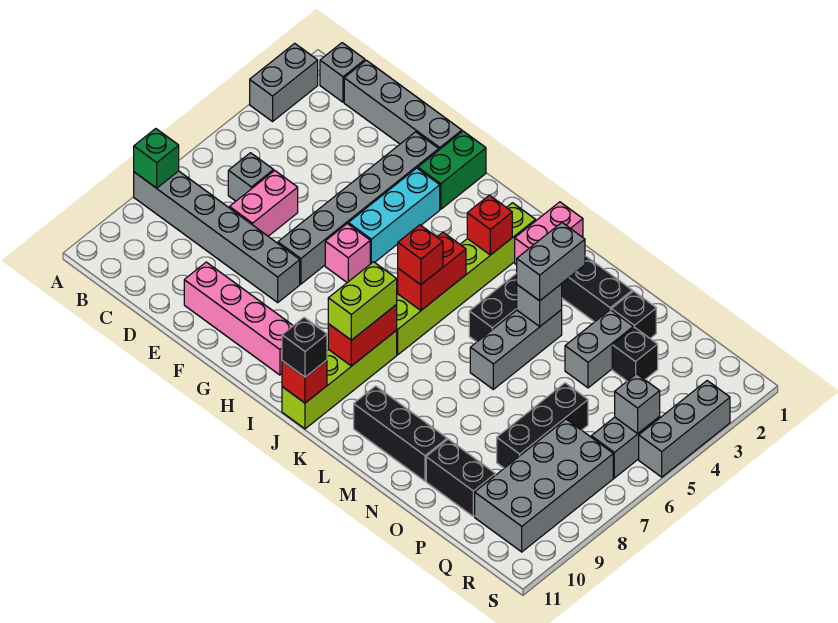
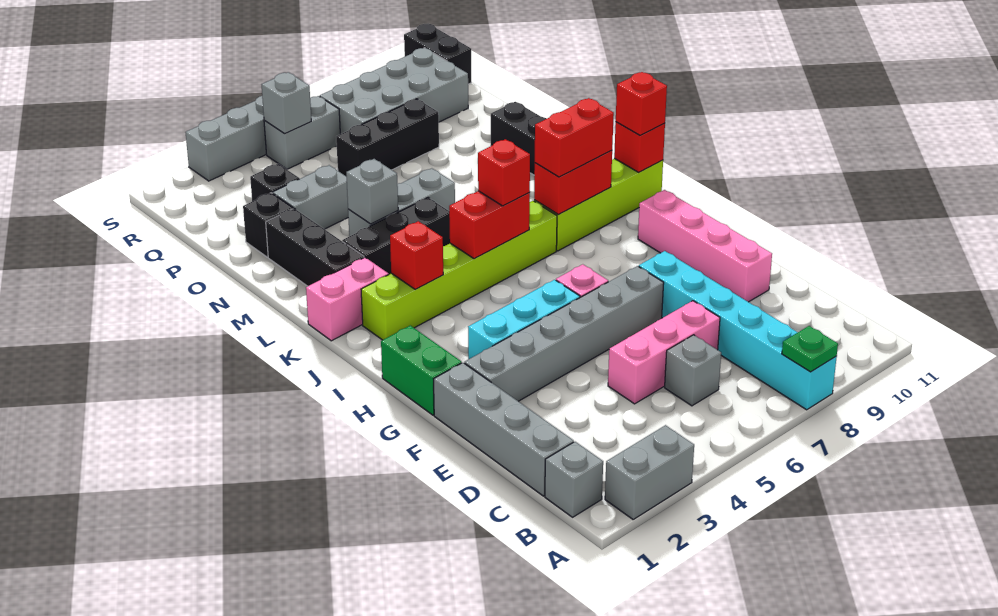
grey brick A8:F8 level 1 -> cyan brick A8:F8 level 1
green brick A8 level 2 -> green plate A8 level 2
pink brick D6:D7 level 1 -> pink brick D5:D7 level 1
green brick G1:G2 level 1 -> green brick G1:H1 level 1
lime brick J8:J9 level 3 -> red brick J8:J9 level 3
black brick J11 level 3 -> red brick J11 level 3
grey brick M3:M4 level 3 -> none
black brick O10:P10 level 1 -> black brick R11:S11 level 1

